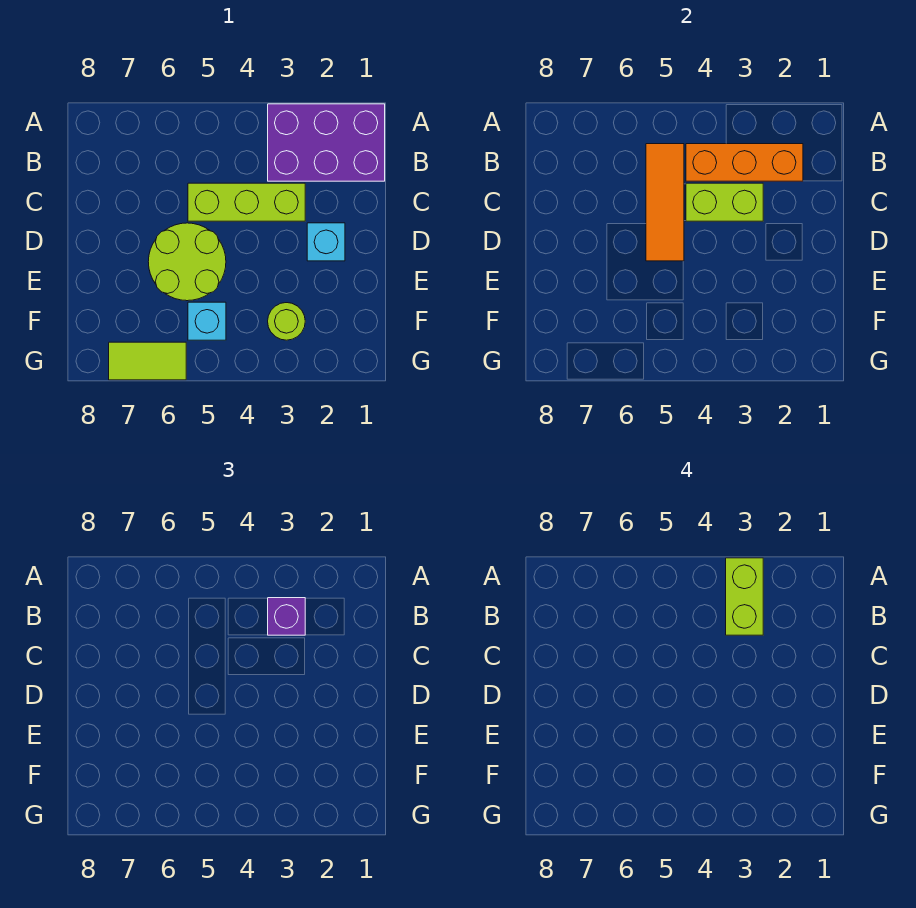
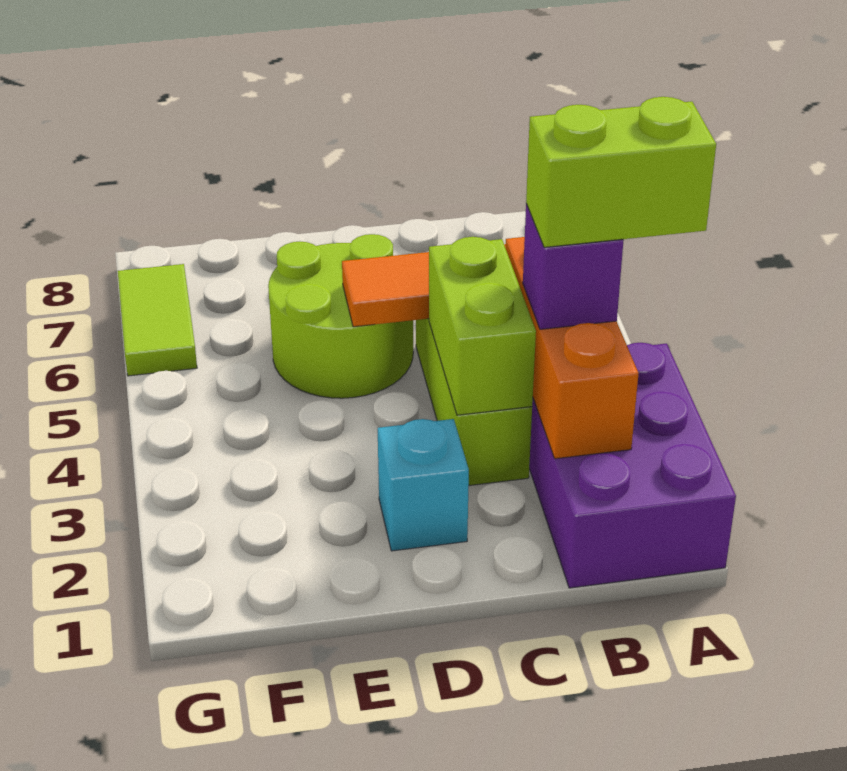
lime round brick F3 level 1 -> none
cyan brick F5 level 1 -> none

